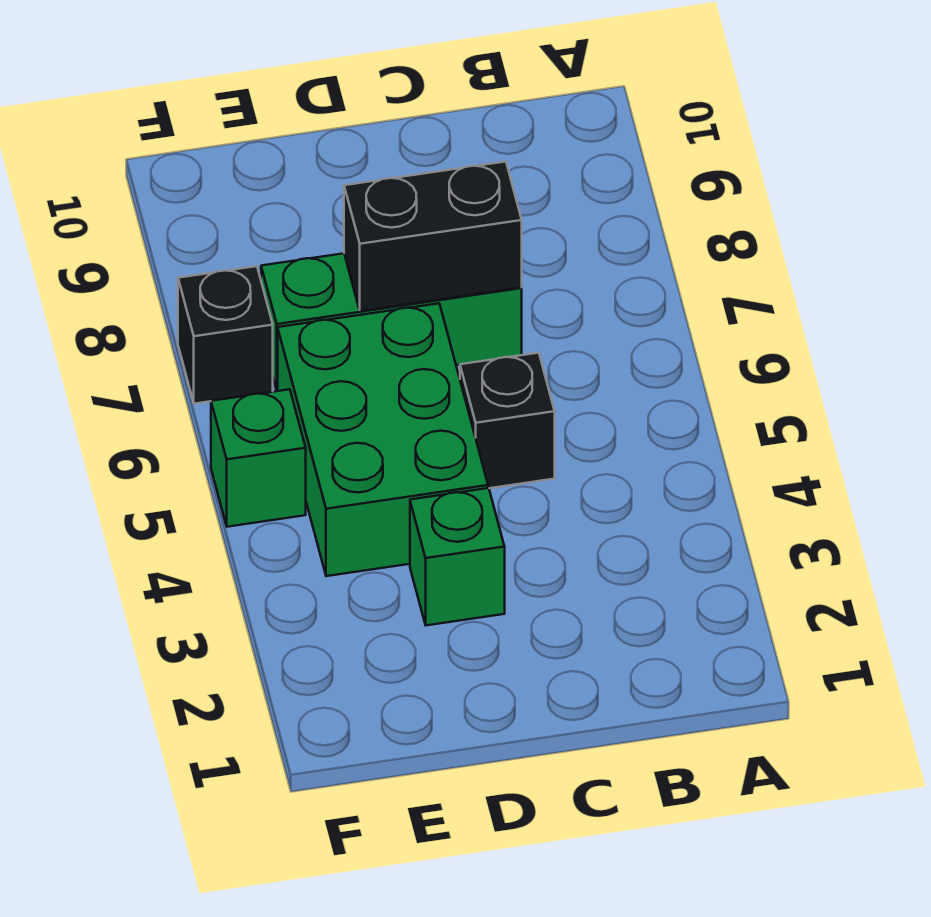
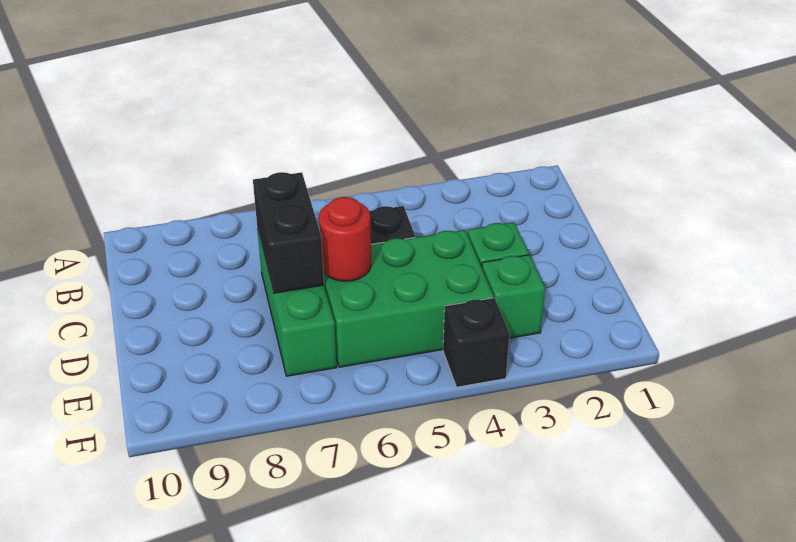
none -> red round brick D6 level 2
green brick F5 level 1 -> green brick E3 level 1
black brick F7 level 1 -> black brick F4 level 1

